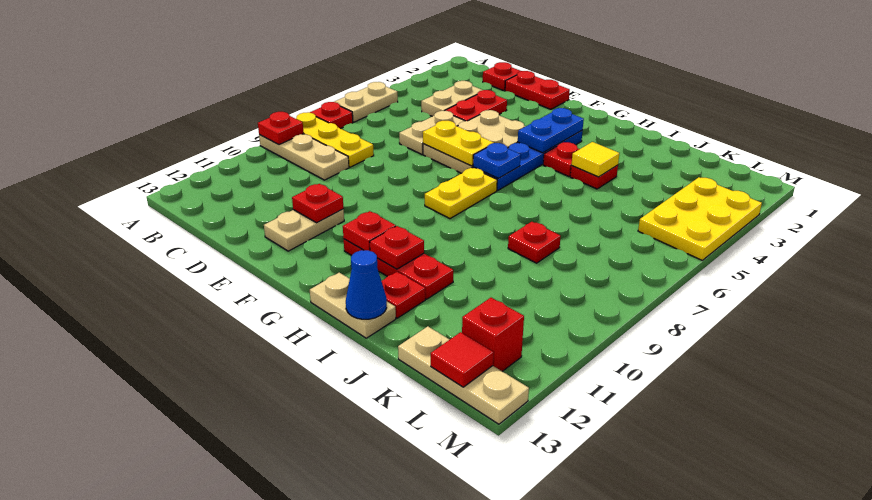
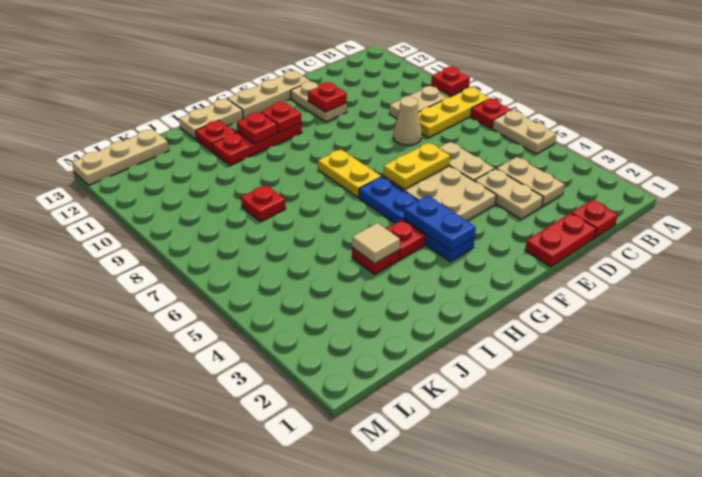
red plate D3:D4 level 1 -> tan plate D3:D4 level 1
none -> tan cone D8 level 1
none -> tan plate E13:G13 level 1
blue plate G6 level 2 -> none
yellow tile I4 level 2 -> tan tile I4 level 2
blue cone I13 level 2 -> none
yellow plate L3:M5 level 1 -> none
red brick L12 level 1 -> none
red tile L13 level 2 -> none

